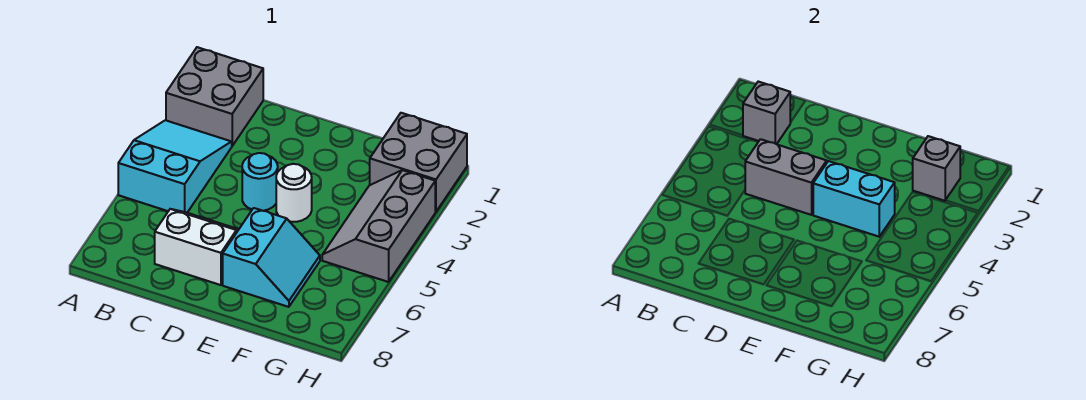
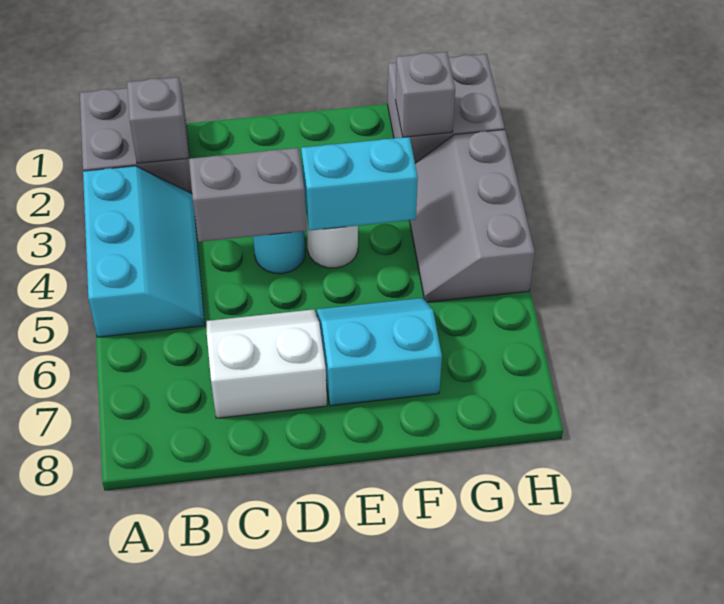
cyan slope A3:B5 level 1 top 5 -> cyan slope A3:B5 level 1 top A
cyan slope E6:F7 level 1 top E -> cyan slope E6:F7 level 1 top 7

